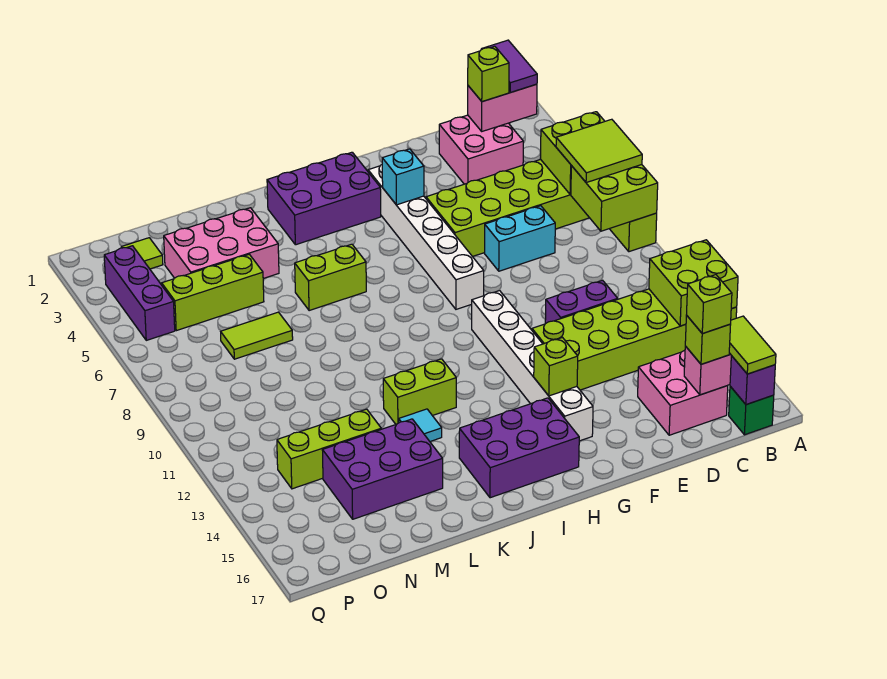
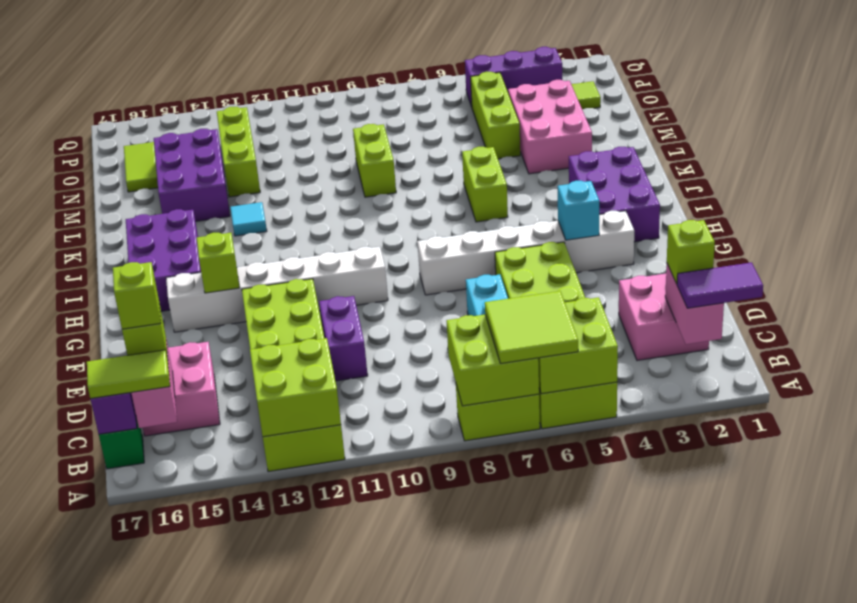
lime brick J12:K12 level 1 -> lime brick L9:M9 level 1
lime tile M7:N7 level 1 -> lime tile N16:O16 level 1

